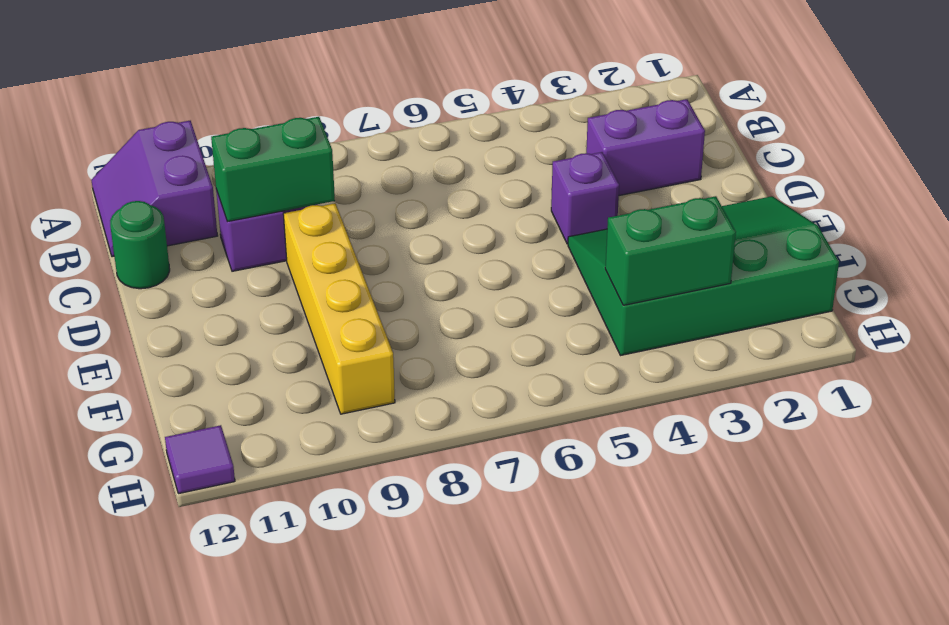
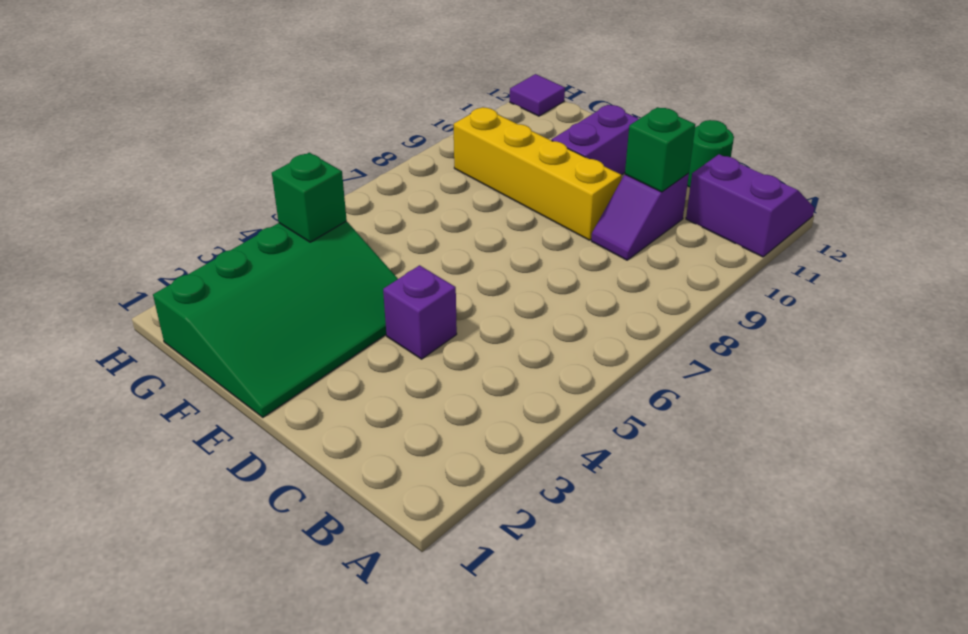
purple brick C2:C3 level 1 -> purple brick E10:E11 level 1
green brick C9:C10 level 2 -> green brick C10 level 2
green brick G3:G4 level 2 -> green brick G4 level 2

